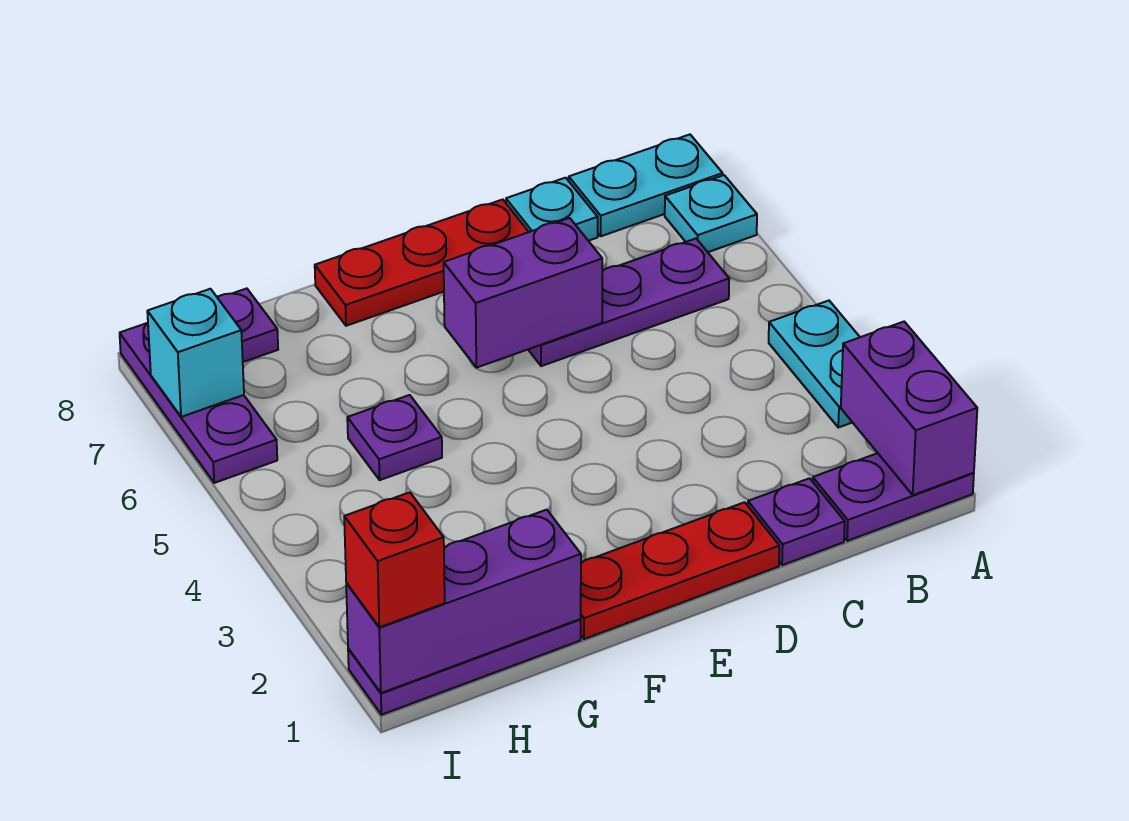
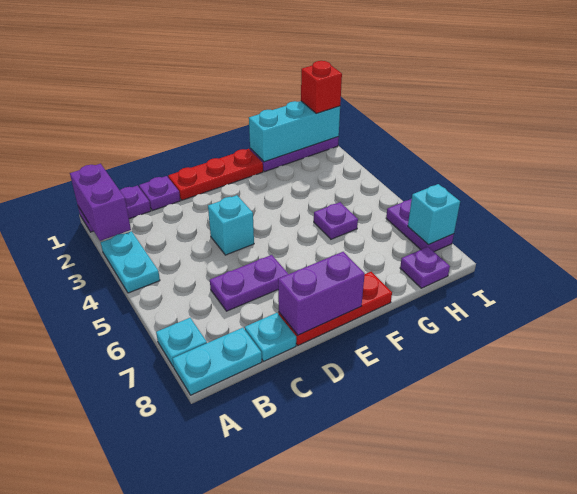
purple plate B6:D6 level 1 -> purple plate C6:D6 level 1
none -> cyan brick D4 level 1
purple brick D6:E6 level 2 -> purple brick D8:E8 level 2
purple brick G1:I1 level 2 -> cyan brick G1:I1 level 2
purple plate I6:I8 level 1 -> purple plate I6:I7 level 1

